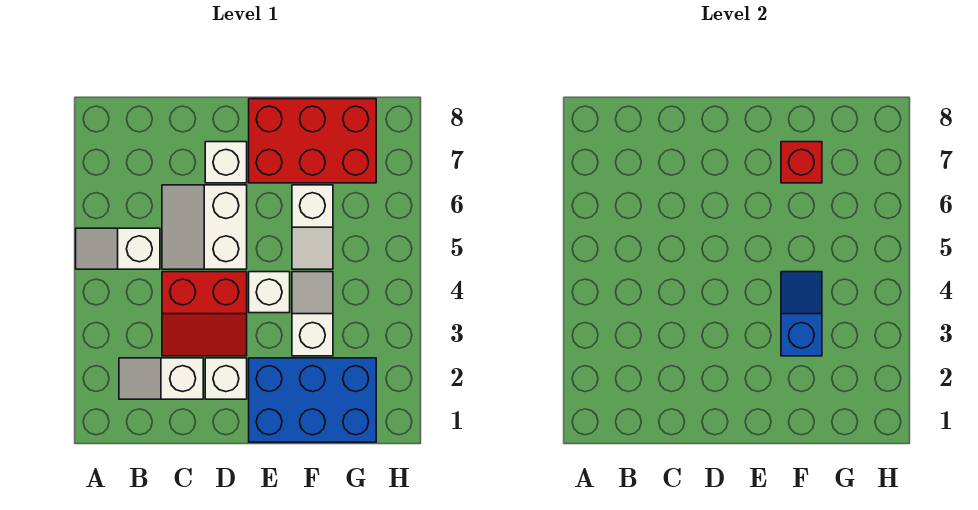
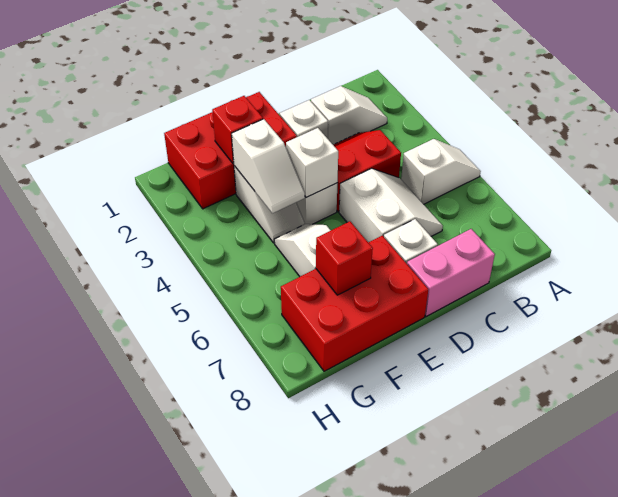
none -> pink brick C8:D8 level 1
blue brick E1:G2 level 1 -> red brick E1:G2 level 1
none -> white brick E4 level 2
none -> red brick F2 level 2
blue slope F3:F4 level 2 top 3 -> white slope F3:F4 level 2 top 3

